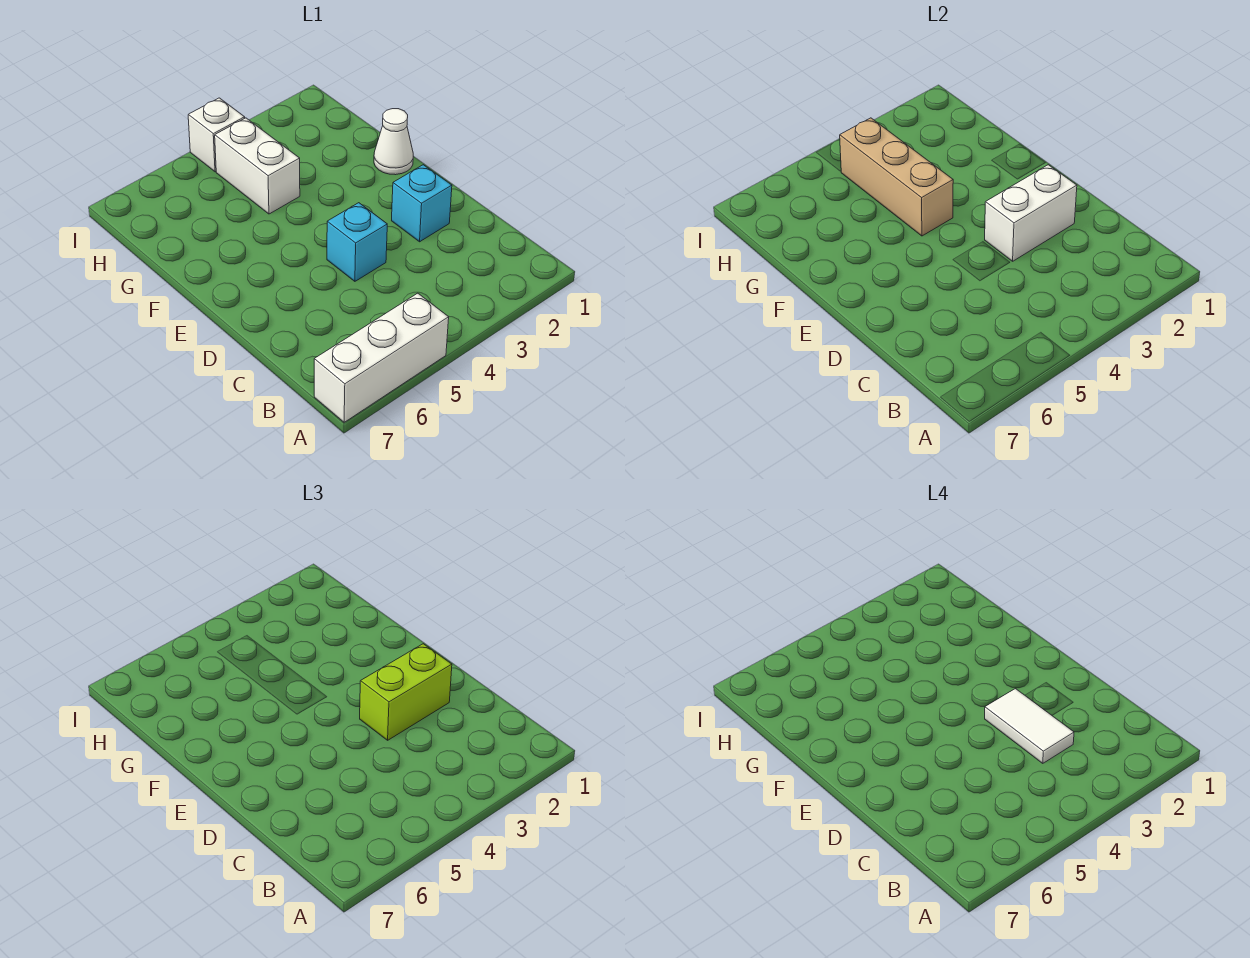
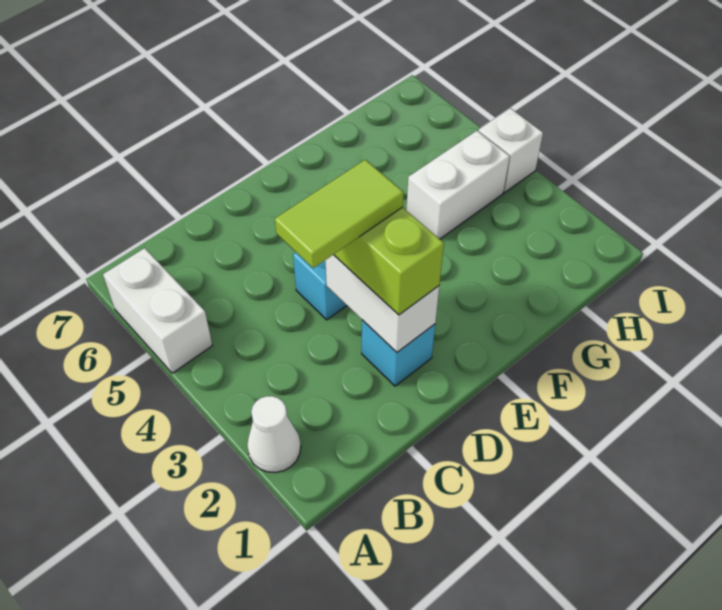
white brick A5:A7 level 1 -> white brick A5:A6 level 1
white tile C3:D3 level 4 -> lime tile C3:D3 level 4
white cone F1 level 1 -> white cone A2 level 1
tan brick F4:H4 level 2 -> none

